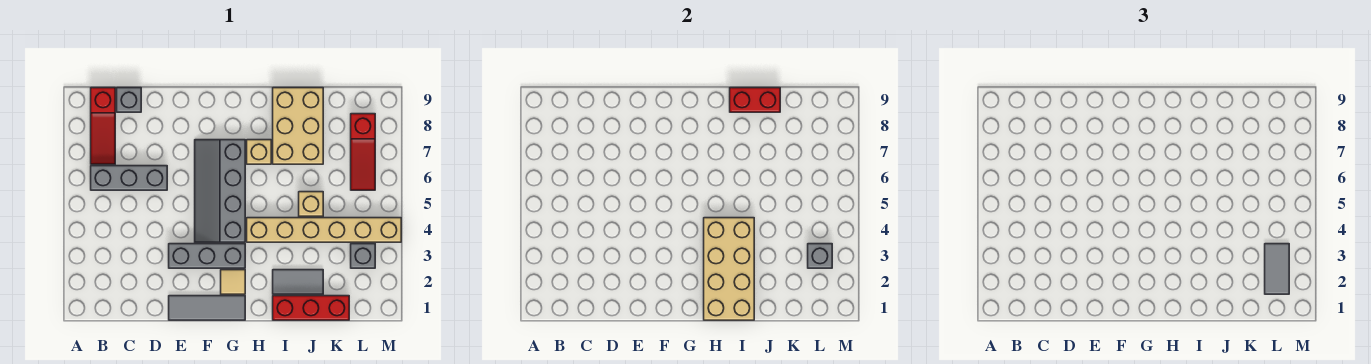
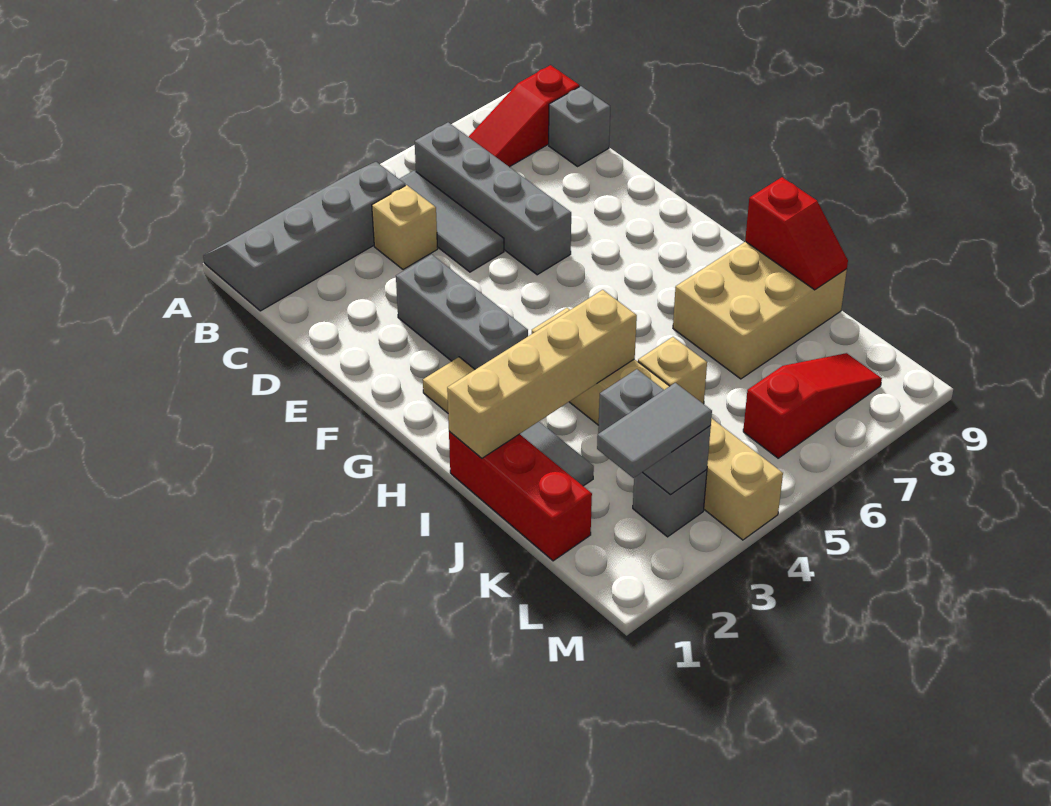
grey brick B6:D6 level 1 -> grey brick B6:E6 level 1
grey tile E1:G1 level 1 -> grey tile B5:D5 level 1
grey slope F4:G7 level 1 top G -> grey slope A1:B4 level 1 top B
tan brick H1:I4 level 2 -> tan brick I1:I4 level 2
tan brick H7 level 1 -> tan brick C4 level 1
red brick I9:J9 level 2 -> red slope I9:J9 level 2 top I
grey brick L3 level 2 -> grey brick K3:L3 level 2
red slope L6:L8 level 1 top 8 -> red slope L6:L8 level 1 top 6

